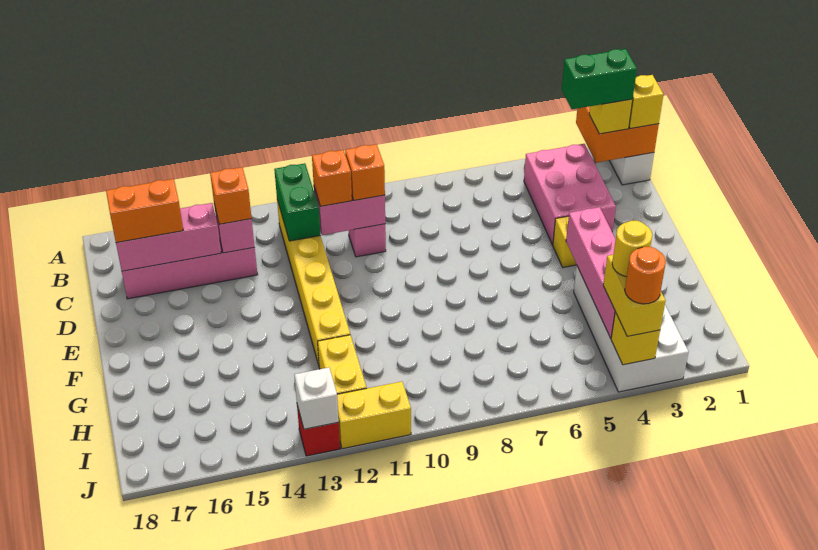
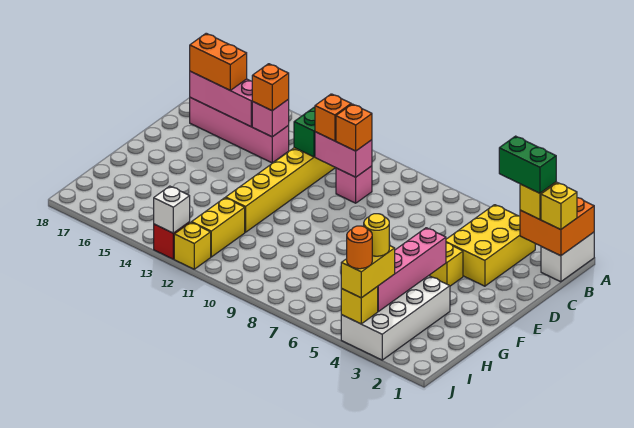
pink brick B3:D4 level 1 -> yellow brick B3:D4 level 1
yellow brick J11:J12 level 1 -> yellow brick J12 level 1

